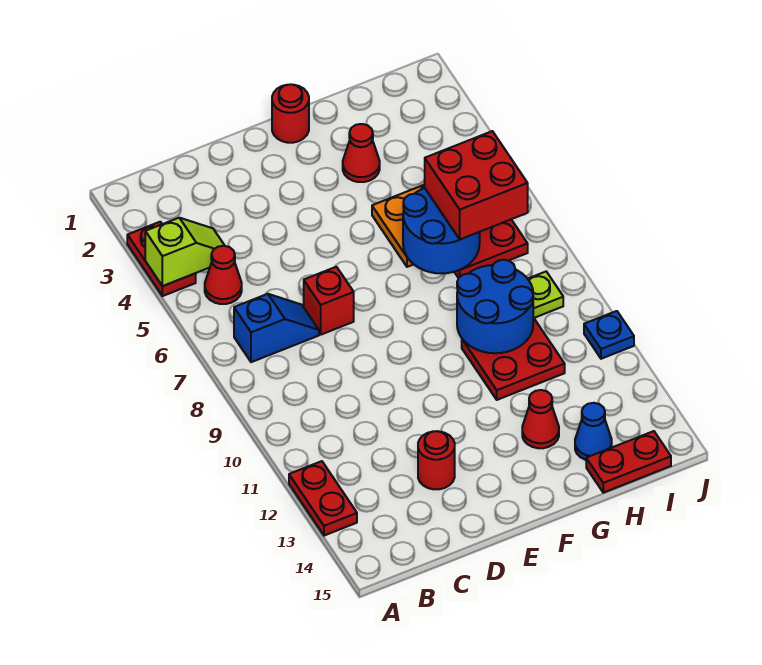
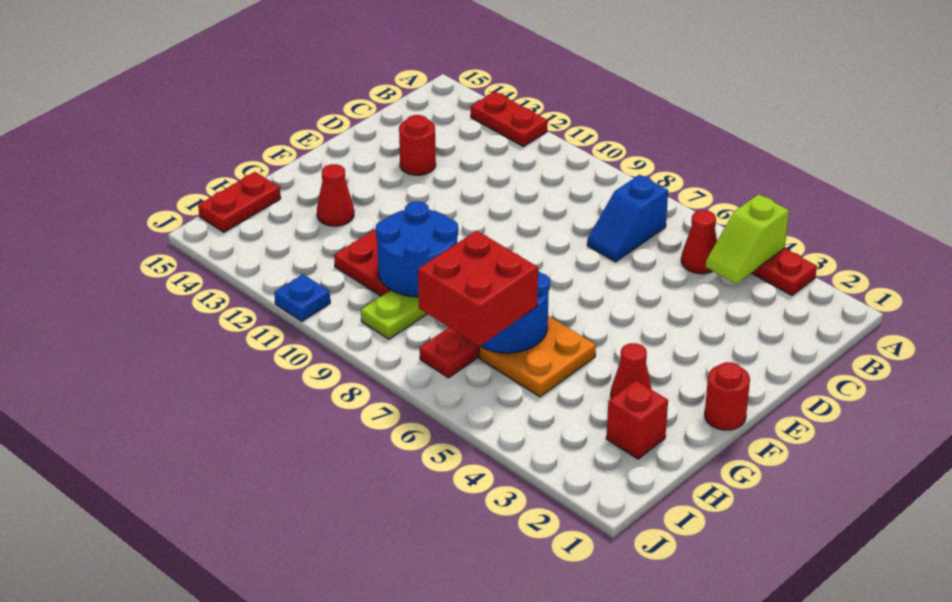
red brick D7 level 1 -> red brick H2 level 1
blue cone H14 level 1 -> none

